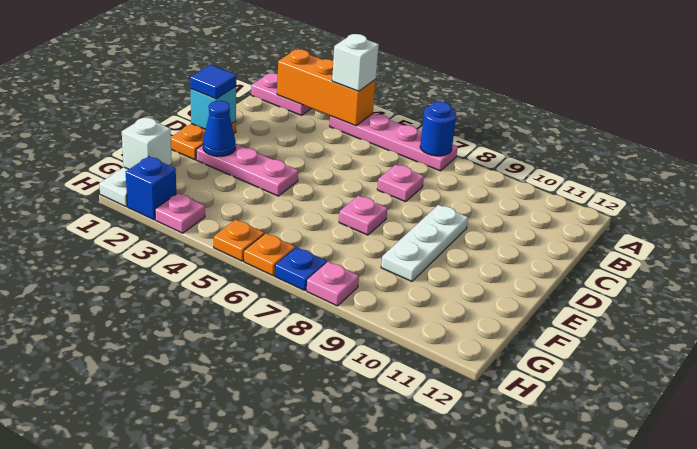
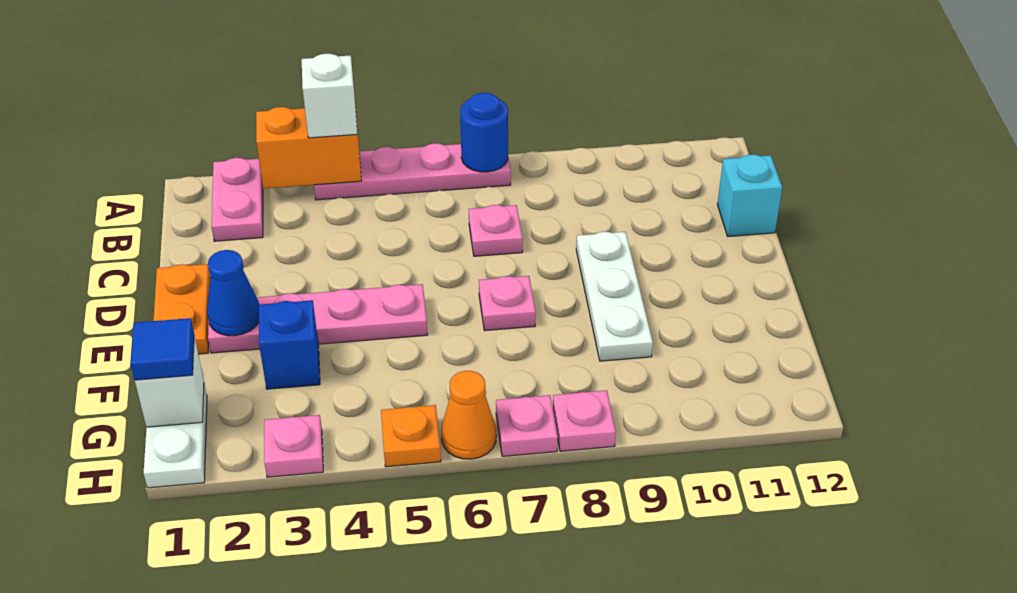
pink plate A1:A2 level 1 -> pink plate A2:B2 level 1
orange brick A2:A4 level 2 -> orange brick A3:A4 level 2
cyan brick D1 level 2 -> cyan brick C12 level 1
blue tile D1 level 3 -> blue tile G1 level 3
pink plate E2:E4 level 1 -> pink plate E2:E5 level 1
blue brick H2 level 1 -> blue brick F3 level 1
orange plate H6 level 1 -> orange cone H6 level 1
blue plate H7 level 1 -> pink plate H7 level 1

